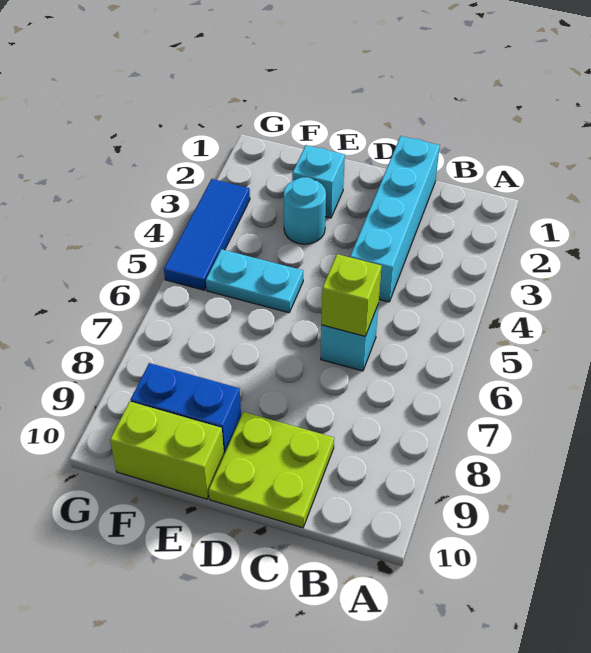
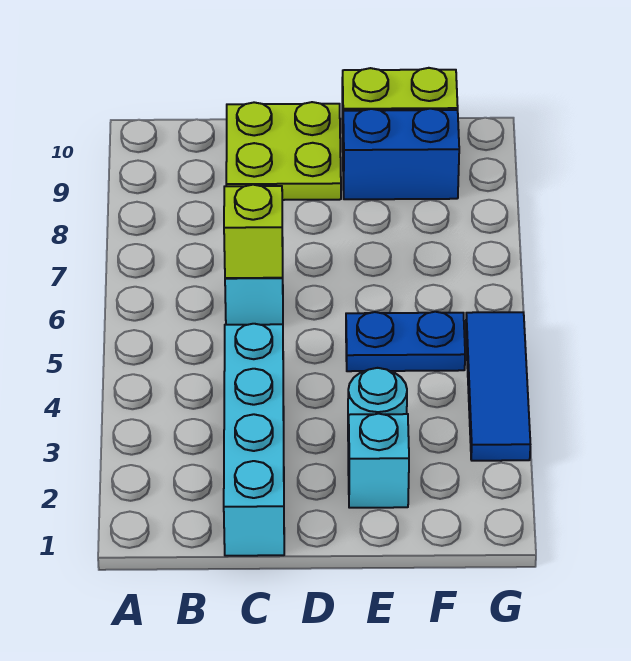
cyan plate E5:F5 level 1 -> blue plate E5:F5 level 1

